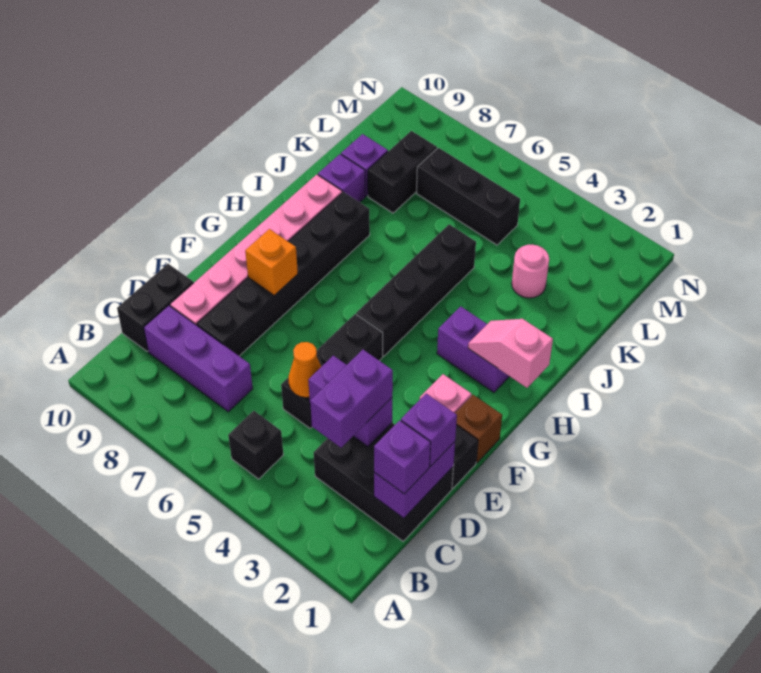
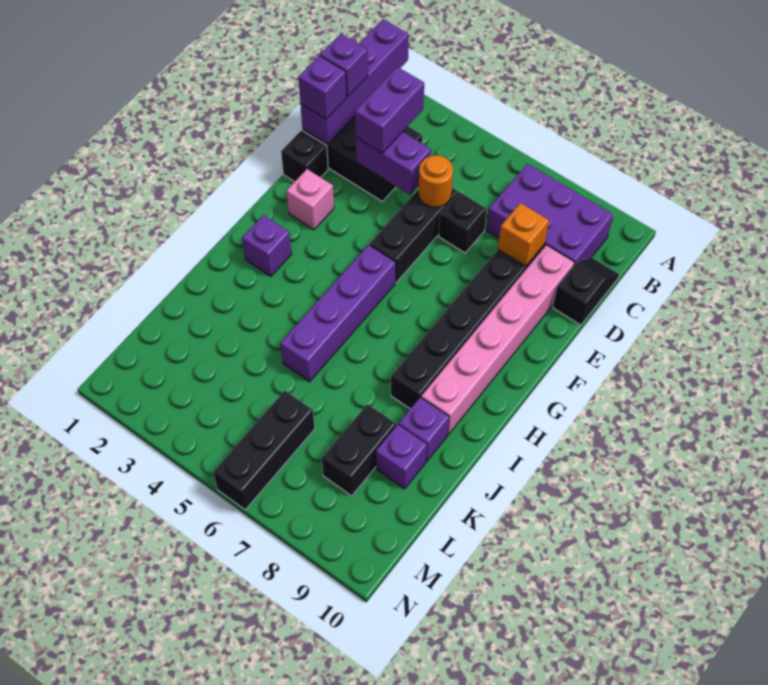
black brick B5 level 1 -> black brick D6 level 1
purple brick C1:D1 level 2 -> purple brick A1:D1 level 2
purple brick C7:C9 level 1 -> purple brick B7:C9 level 1
black brick C10:D10 level 1 -> black slope C10:D10 level 1 top D
orange cone D5 level 2 -> orange round brick D5 level 2
brown brick F1 level 1 -> none
orange brick F8 level 2 -> orange brick D8 level 2
black brick G5:J5 level 1 -> purple brick G5:J5 level 1
pink slope H1:H2 level 2 top 1 -> none
purple brick H2:H3 level 1 -> purple brick H2 level 1
pink round brick K3 level 1 -> none
black brick L5:L7 level 1 -> black brick L6:N6 level 1

